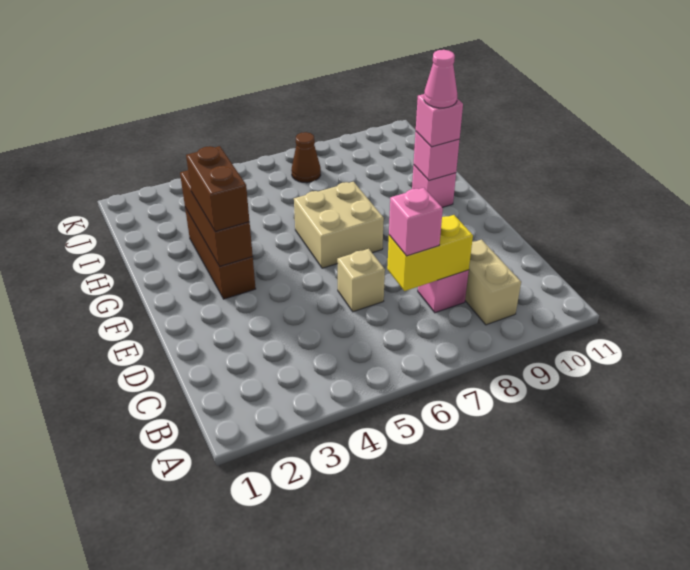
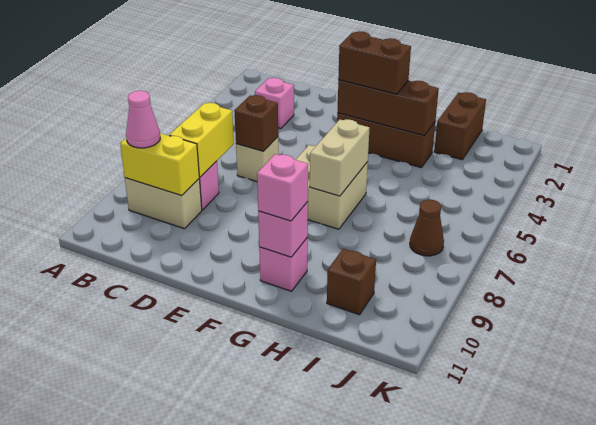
none -> yellow brick B9:C9 level 2
pink brick C7 level 3 -> pink brick C3 level 1
none -> brown brick D6 level 2
none -> tan brick G6:G7 level 2
pink cone G10 level 4 -> pink cone B9 level 3
none -> brown brick I1:I2 level 1
none -> brown brick I10 level 1

